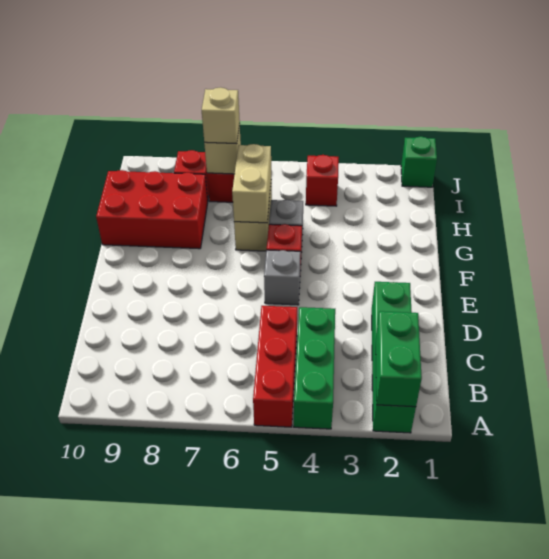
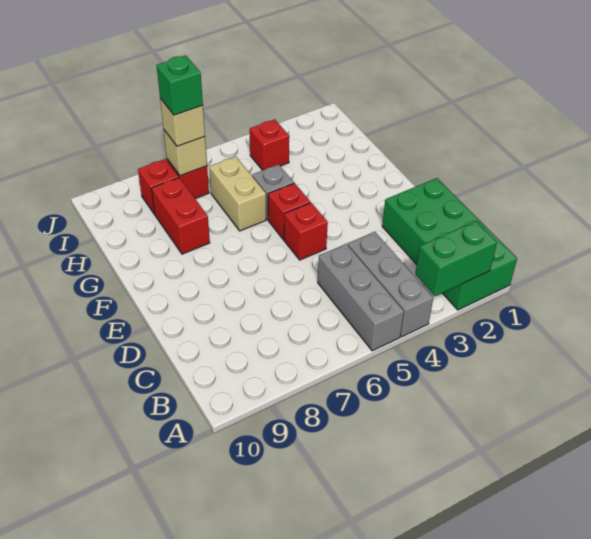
green brick A2:D2 level 1 -> green brick A1:D2 level 1
green brick A2:B2 level 2 -> green brick A2:A3 level 2
green brick A4:C4 level 1 -> grey brick A4:C4 level 1
red brick A5:C5 level 1 -> grey brick A5:C5 level 1
grey brick E5 level 1 -> red brick E5 level 1
tan brick G6:H6 level 2 -> none
red brick G8:H10 level 1 -> red brick G8:H8 level 1
green brick J1 level 1 -> green brick I7 level 4

